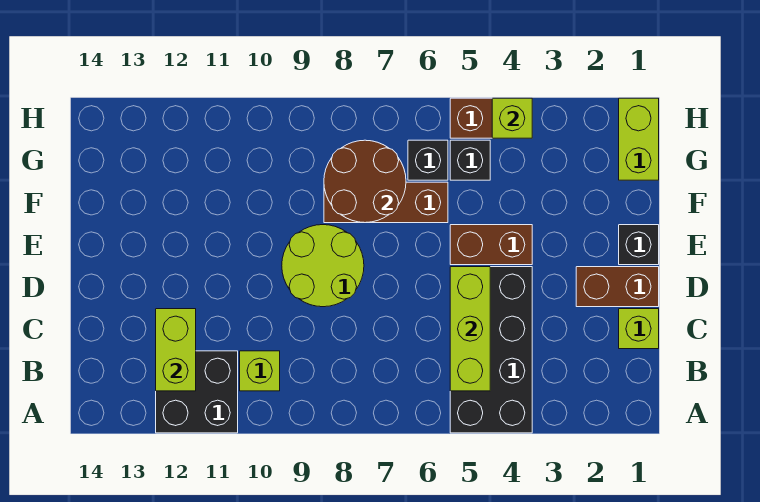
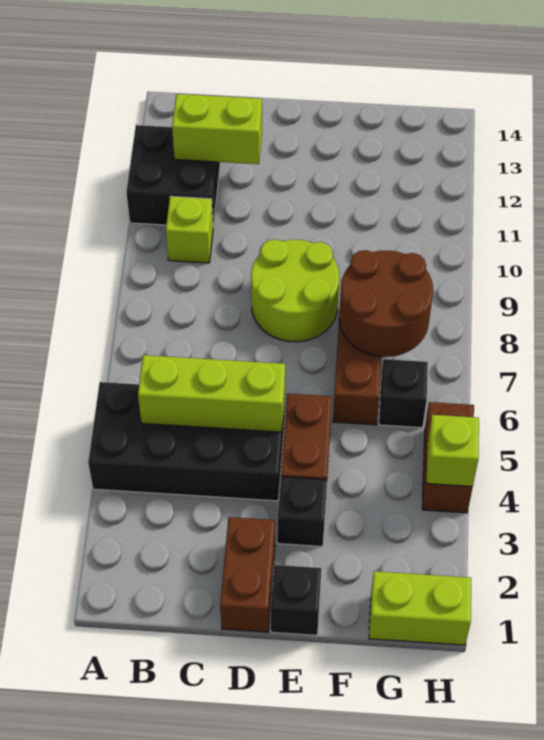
lime brick C1 level 1 -> none
black brick G5 level 1 -> black brick E3 level 1

